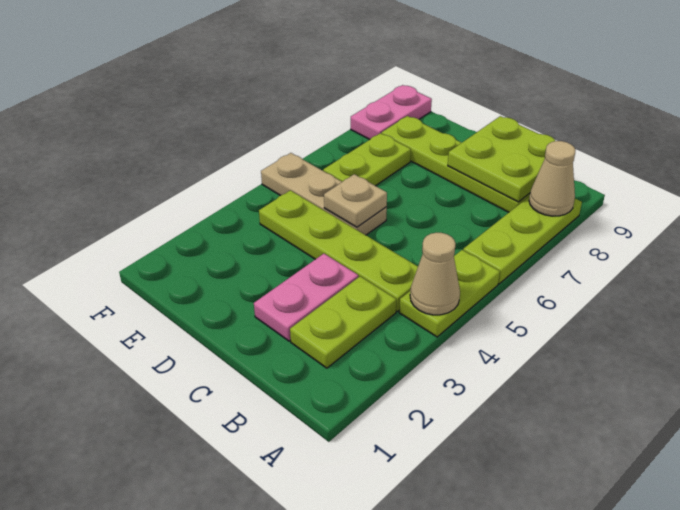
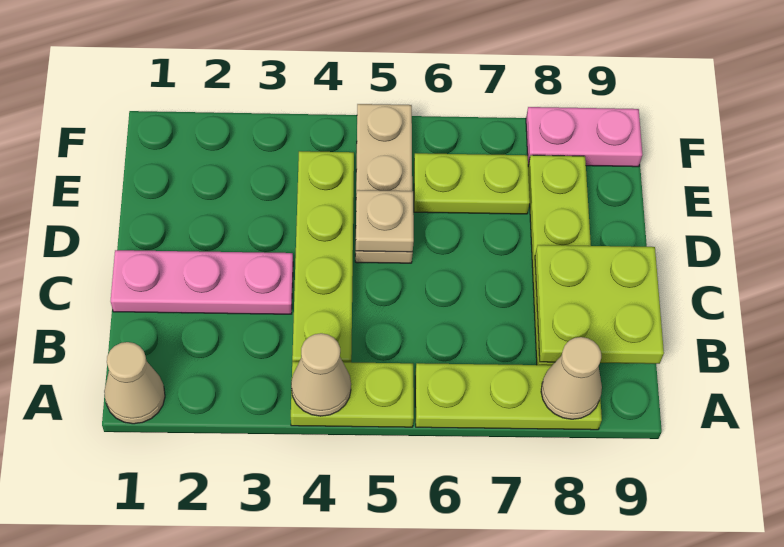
none -> tan cone A1 level 1
lime plate B2:B3 level 1 -> none
pink plate C2:C3 level 1 -> pink plate C1:C3 level 1

